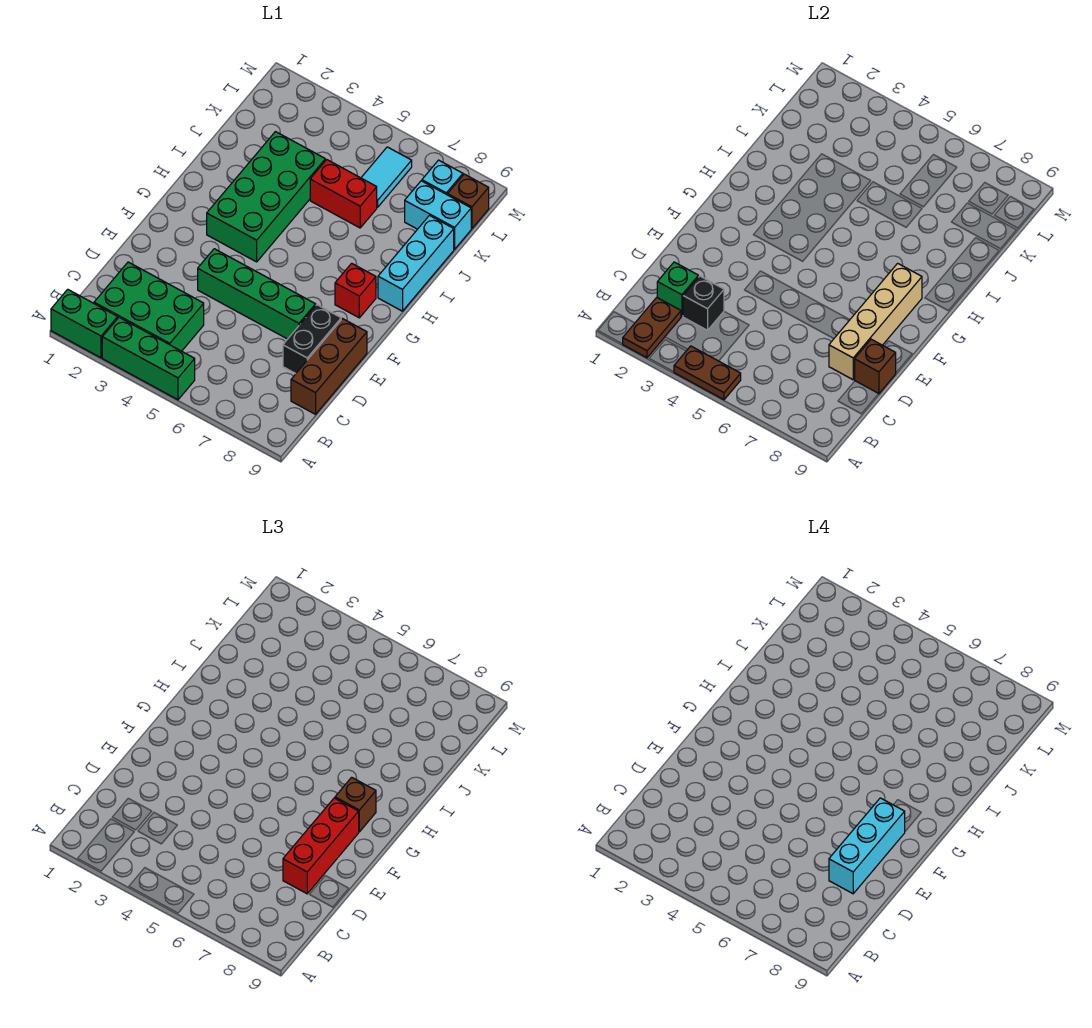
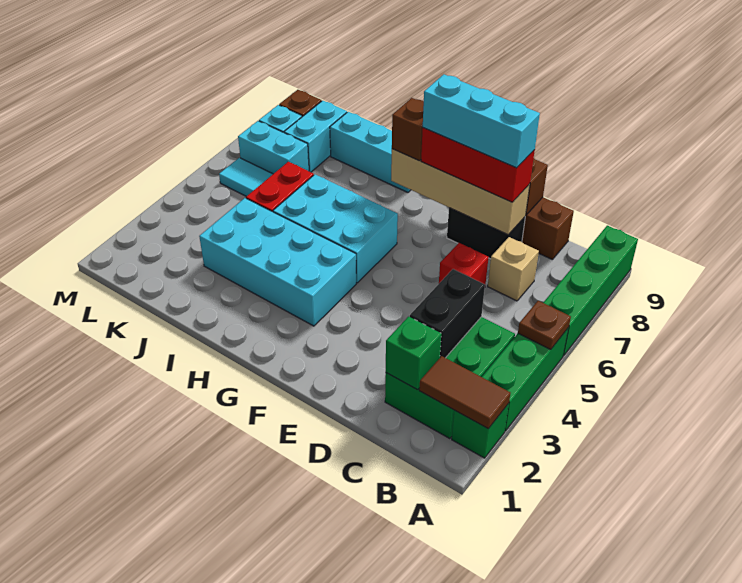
green brick A1:A2 level 1 -> green brick A2 level 1
brown plate A2:B2 level 2 -> brown tile A2:B2 level 2
brown plate A4:A5 level 2 -> brown plate A5 level 2
black brick C3 level 2 -> black brick C3:C4 level 2
none -> tan brick C7 level 1
green brick E4:E7 level 1 -> green brick A6:A9 level 1
green brick G3:J4 level 1 -> cyan brick G3:J4 level 1
none -> cyan brick G5:I6 level 1
red brick G8 level 1 -> red brick D6 level 1
none -> cyan brick K7:L7 level 1

